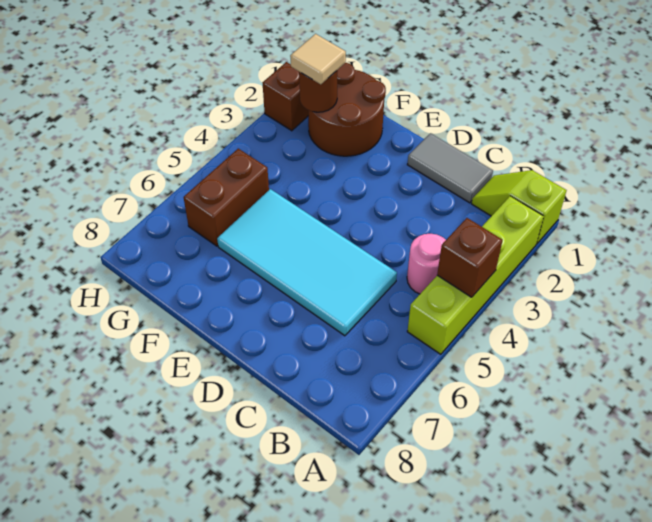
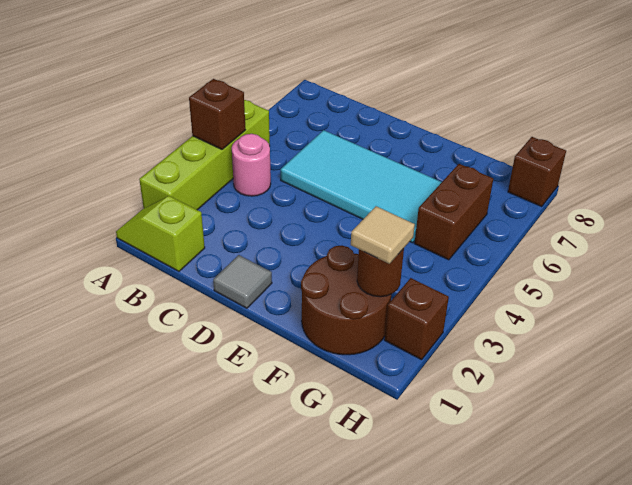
lime slope A1:B1 level 1 top A -> lime slope A1:B1 level 1 top B
grey tile C1:D1 level 1 -> grey tile D1 level 1
none -> brown brick H8 level 1

